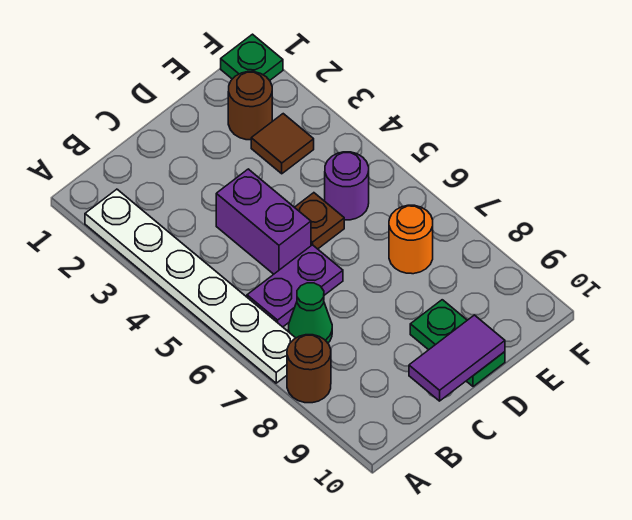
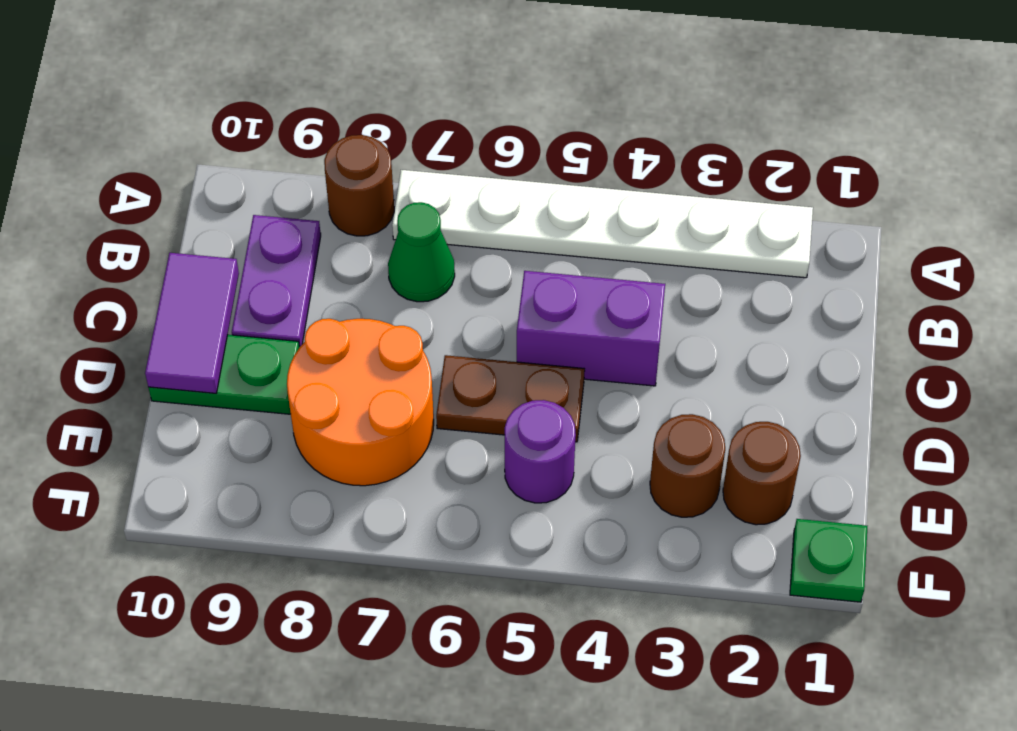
purple plate B6:C6 level 1 -> purple plate B9:C9 level 1
brown plate D5 level 1 -> brown plate D5:D6 level 1
brown tile E3 level 1 -> brown round brick E3 level 1
orange round brick E7 level 1 -> orange round brick D7:E8 level 1

